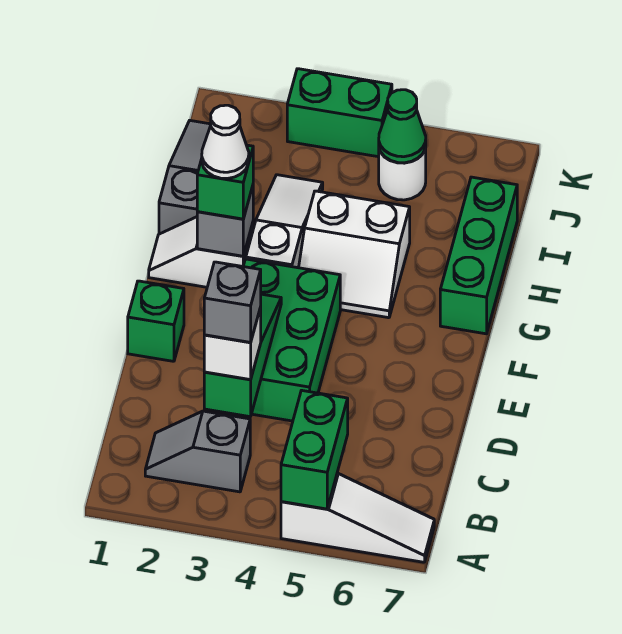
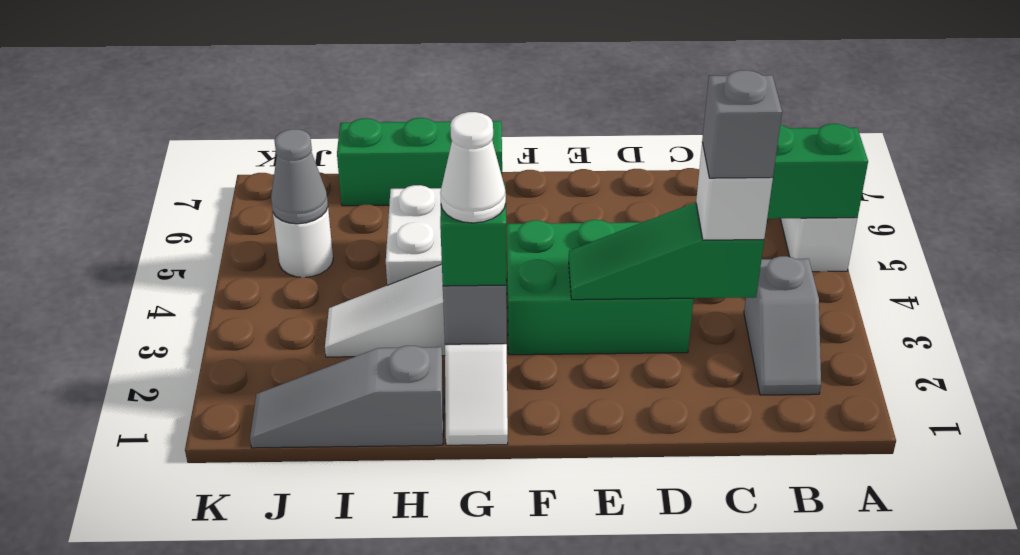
green brick E1 level 1 -> none
green cone J5 level 2 -> grey cone J5 level 2
green brick K3:K4 level 1 -> none

